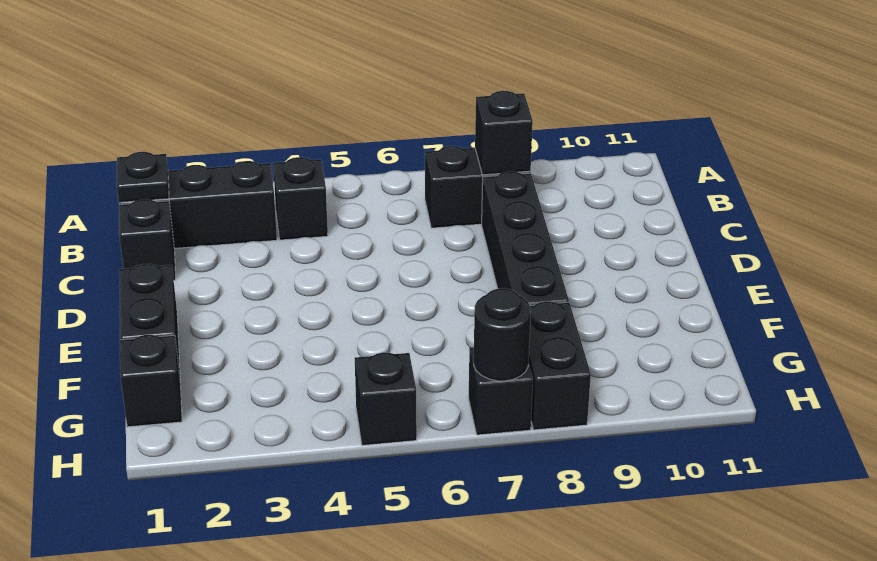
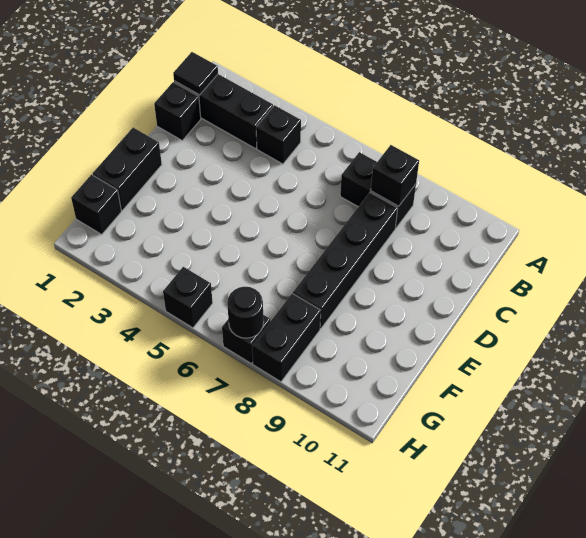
black plate B1 level 2 -> black tile B1 level 2

